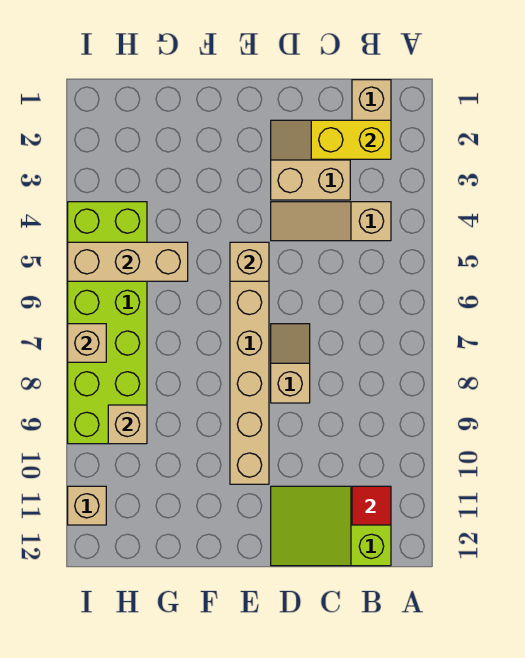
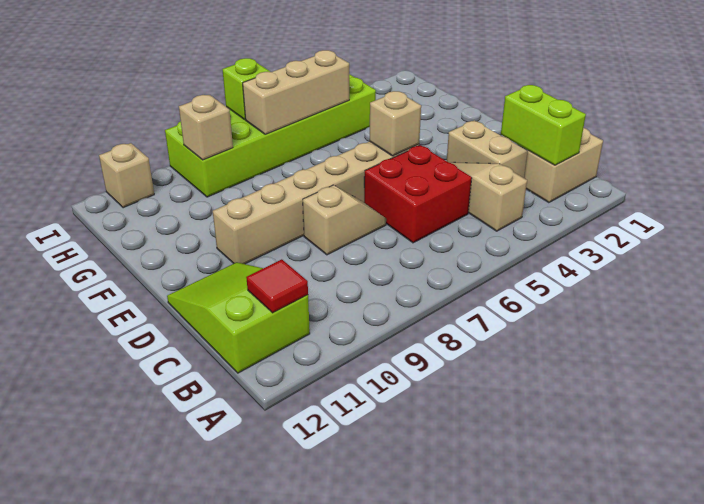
yellow brick B2:C2 level 2 -> lime brick B2:C2 level 2
none -> red brick C5:D6 level 1
tan brick G5:I5 level 2 -> tan brick H5:H7 level 2
tan brick I7 level 2 -> lime brick I7 level 2

